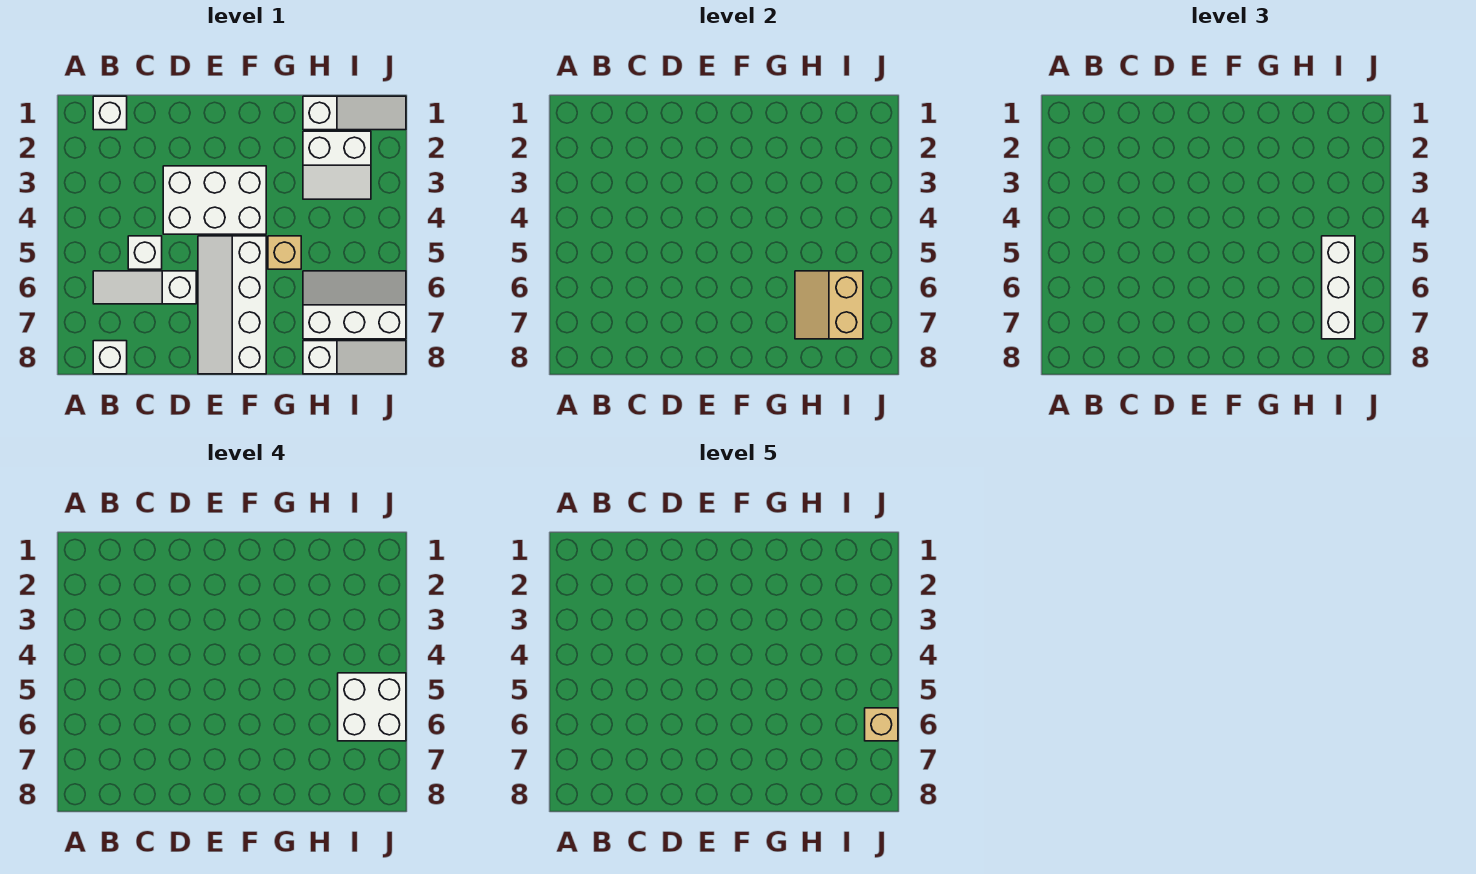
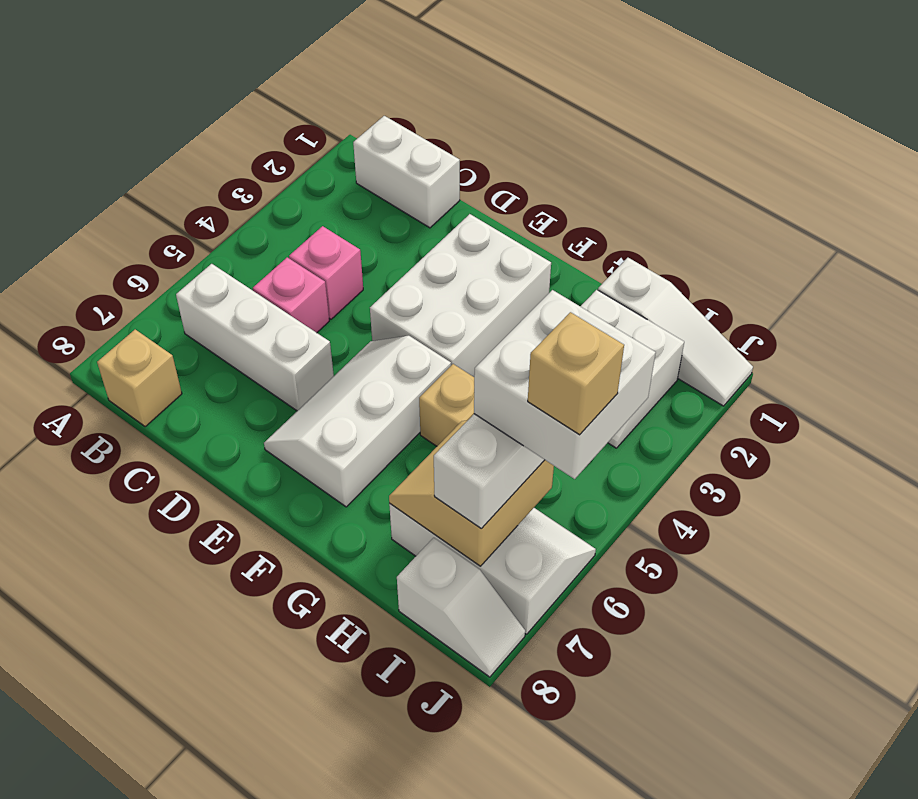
white brick B1 level 1 -> white brick B1:C1 level 1
white slope B6:D6 level 1 top D -> white brick B6:D6 level 1
white brick B8 level 1 -> tan brick B8 level 1
none -> pink brick C4 level 1
white brick C5 level 1 -> pink brick C5 level 1
white brick D3:F4 level 1 -> white brick E2:F4 level 1
white slope E5:F8 level 1 top F -> white slope E5:F7 level 1 top F
white slope H8:J8 level 1 top H -> white slope I8:J8 level 1 top I

